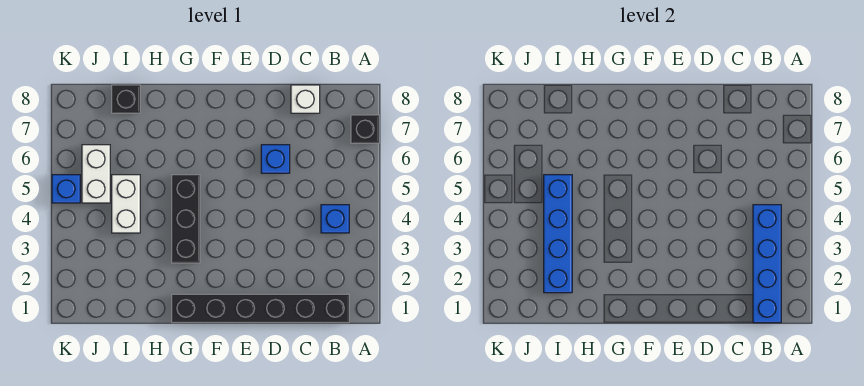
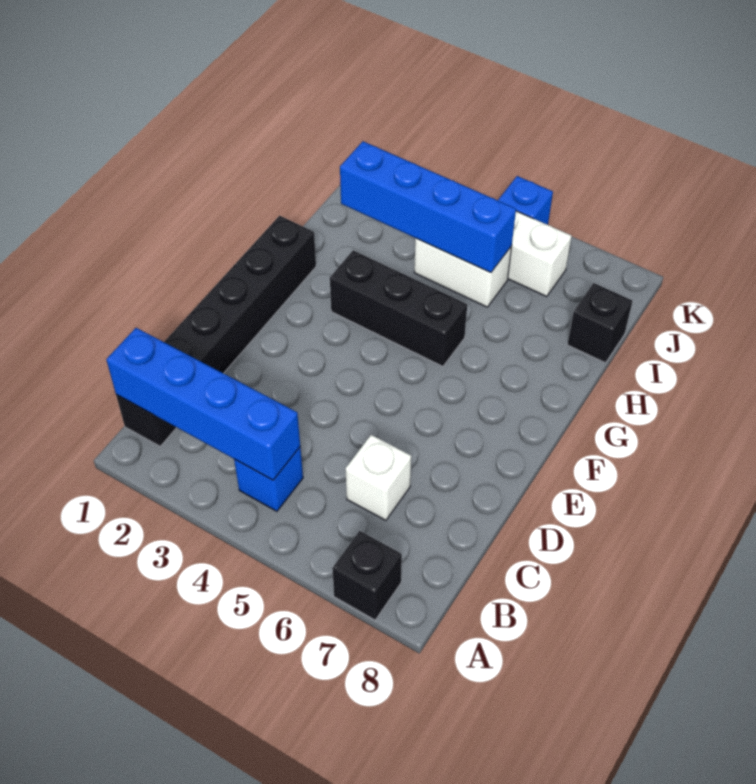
white brick C8 level 1 -> white brick C6 level 1
blue brick D6 level 1 -> none

